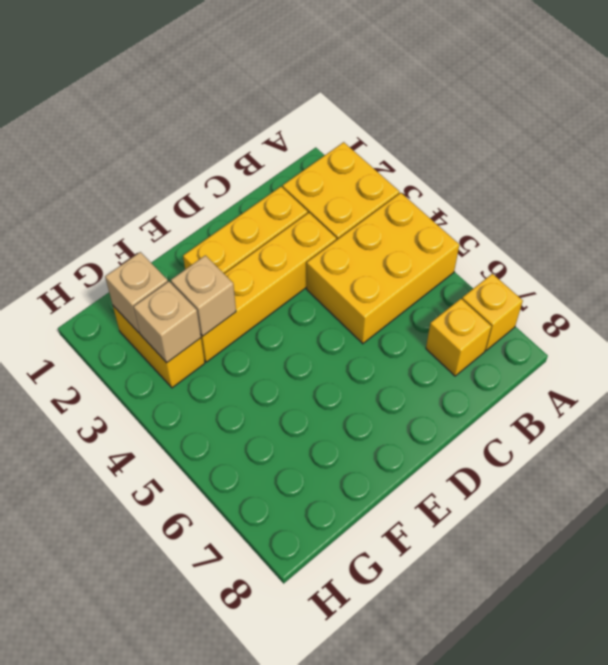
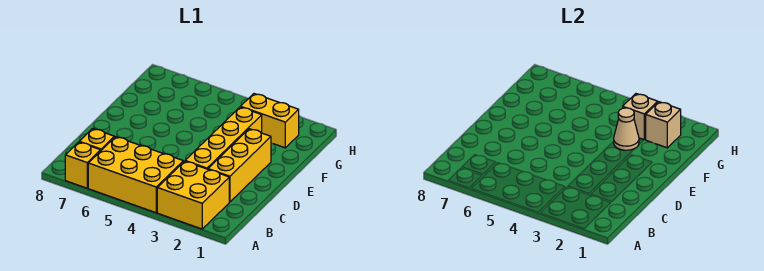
yellow brick A4:C5 level 1 -> yellow brick A4:B6 level 1
tan brick F3 level 2 -> tan cone F3 level 2

